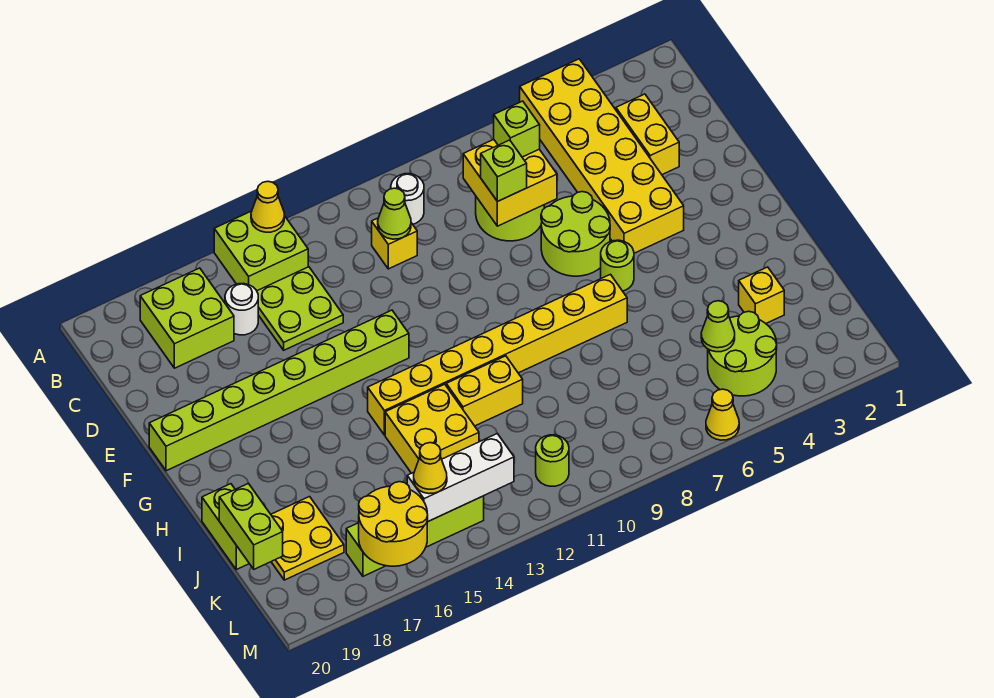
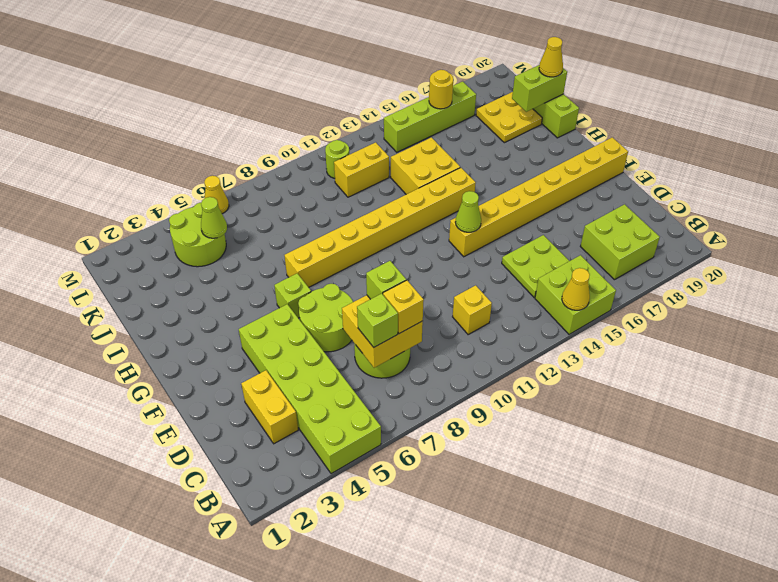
yellow brick A4:F5 level 1 -> lime brick A4:F5 level 1
white round brick B10 level 1 -> none
lime cone C11 level 2 -> lime cone F13 level 2
white round brick C16 level 1 -> none
lime brick F13:F20 level 1 -> yellow brick F13:F20 level 1
lime round brick G6 level 1 -> lime brick G6 level 1
yellow brick I11:I12 level 1 -> yellow brick K11:K12 level 1
yellow brick J3 level 1 -> yellow brick C8 level 3
lime brick J20:K20 level 2 -> lime brick J19:J20 level 2
white brick L13:L15 level 2 -> none
yellow cone L15 level 3 -> yellow cone J20 level 3
yellow round brick L16:M17 level 2 -> yellow round brick L16 level 2

